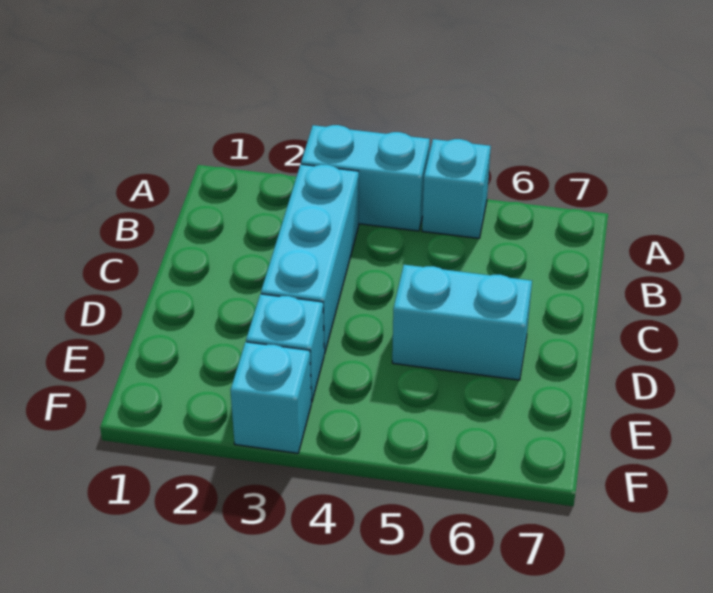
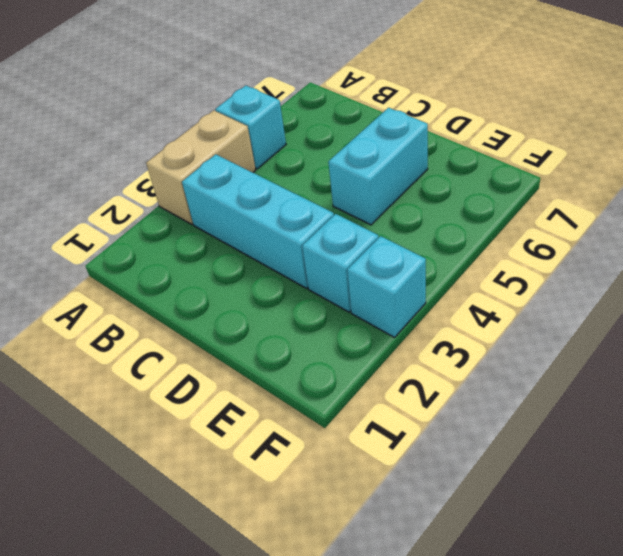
cyan brick A3:A4 level 1 -> tan brick A3:A4 level 1

